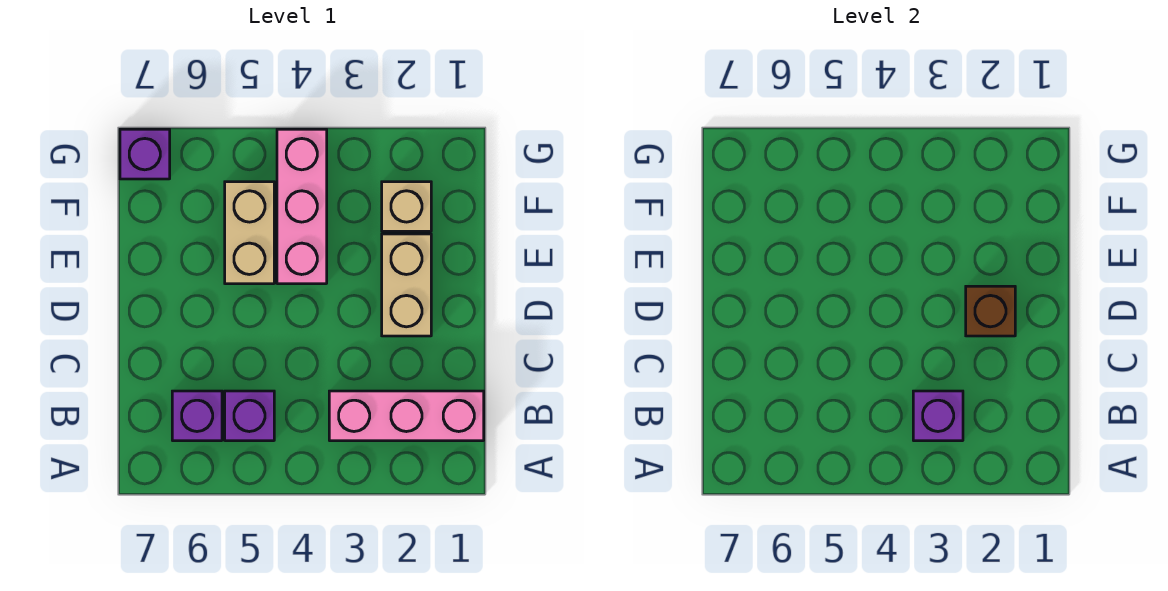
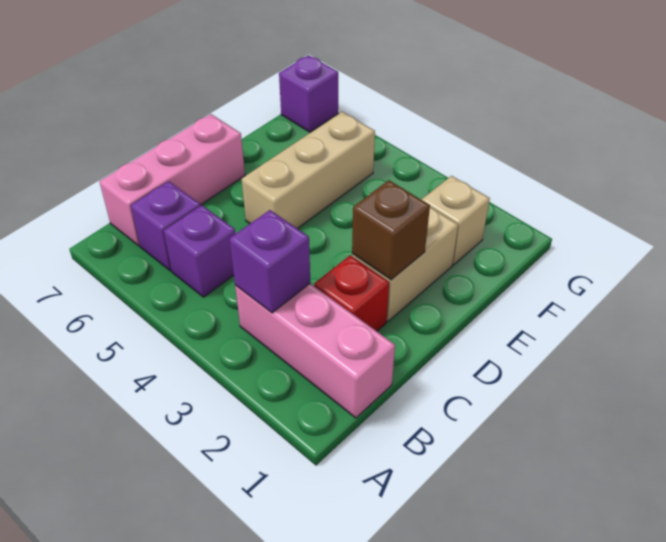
none -> red brick C2 level 1
pink brick E4:G4 level 1 -> pink brick B7:D7 level 1
tan brick E5:F5 level 1 -> tan brick D5:F5 level 1

